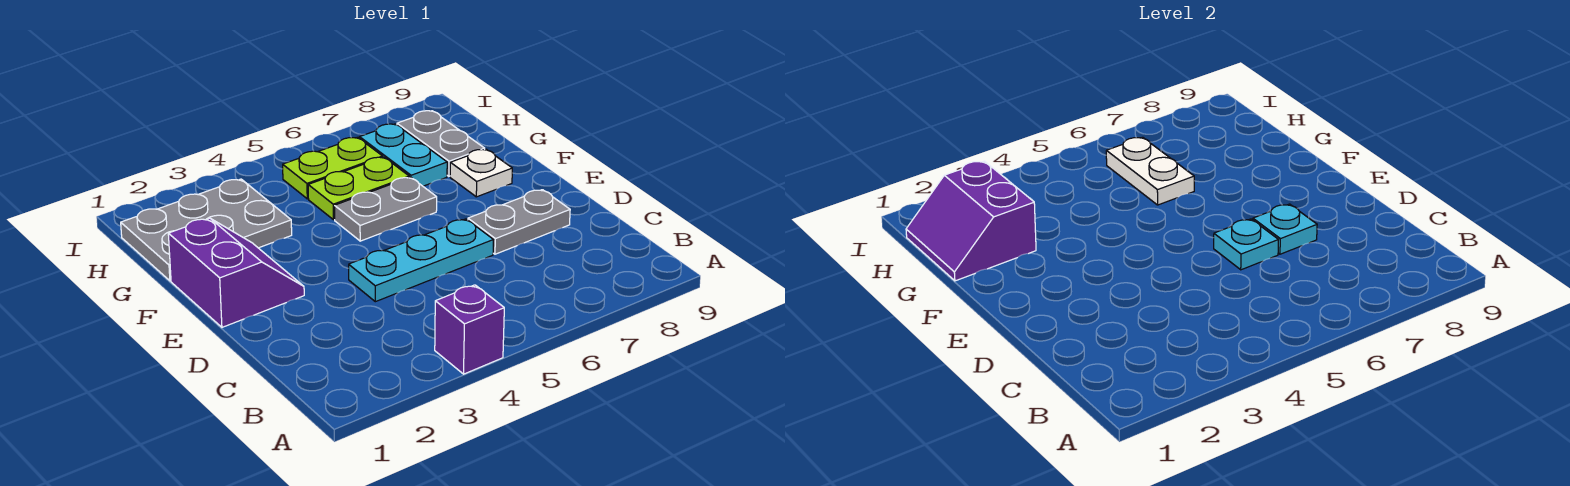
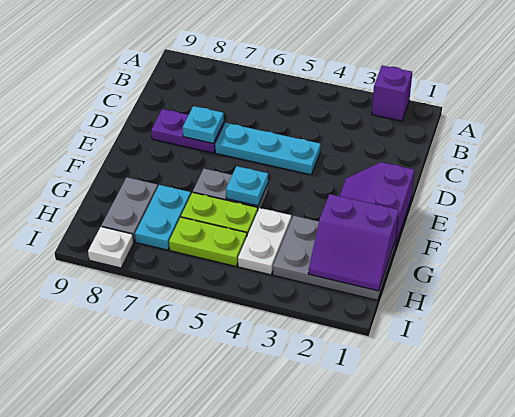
purple brick A4 level 1 -> purple brick A2 level 1
cyan plate D6 level 2 -> cyan plate F5 level 2
grey plate D7:D8 level 1 -> purple plate D7:D8 level 1
white plate F8 level 1 -> white plate I8 level 1
purple slope G1:H2 level 2 top 2 -> purple slope G1:H2 level 2 top G
white plate G6:H6 level 2 -> white plate G4:H4 level 1

